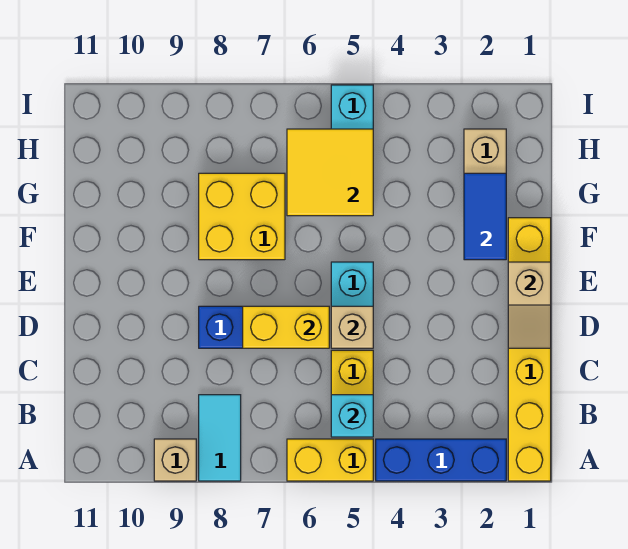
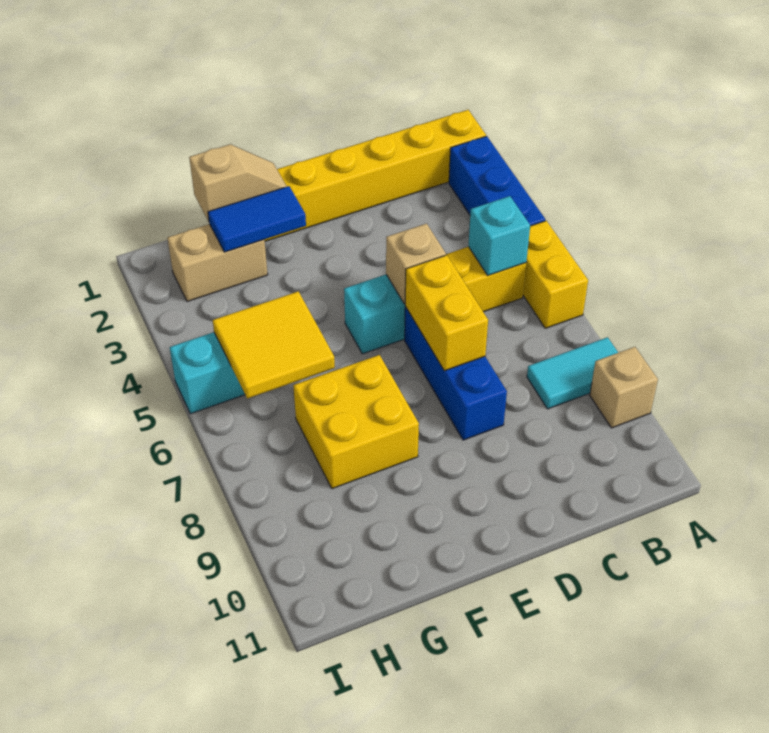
tan slope D1:E1 level 2 top E -> tan slope F1:G1 level 2 top G

